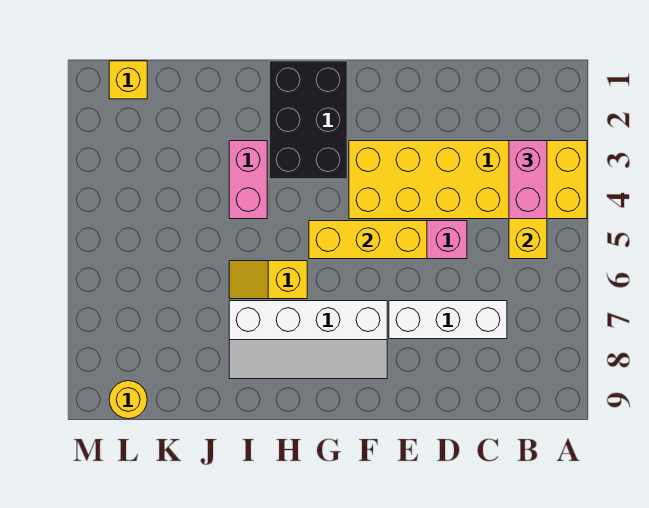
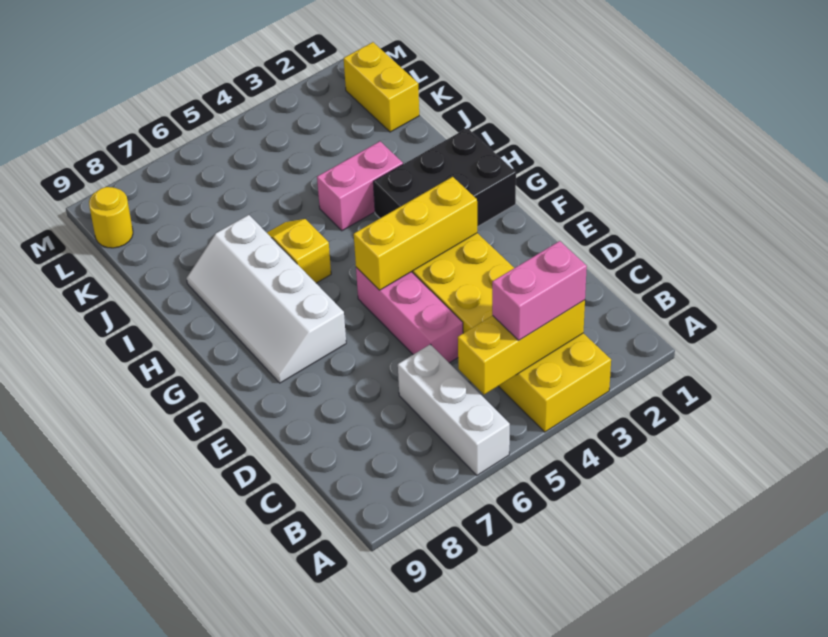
white brick C7:E7 level 1 -> white brick A6:C6 level 1
yellow brick E5:G5 level 2 -> yellow brick F3:F5 level 2
yellow brick L1 level 1 -> yellow brick K1:L1 level 1

